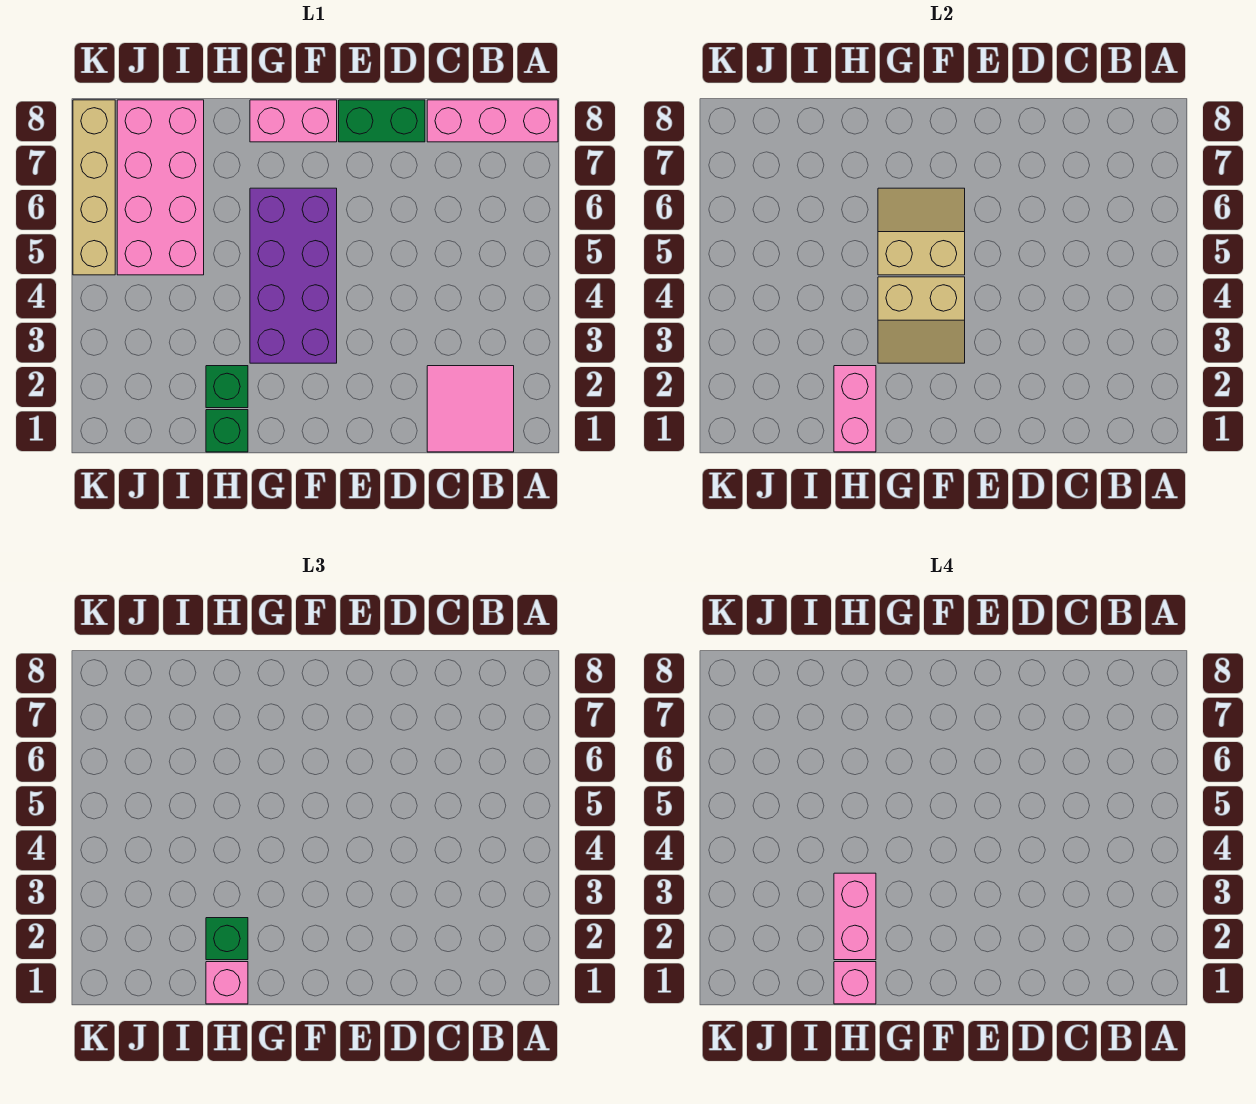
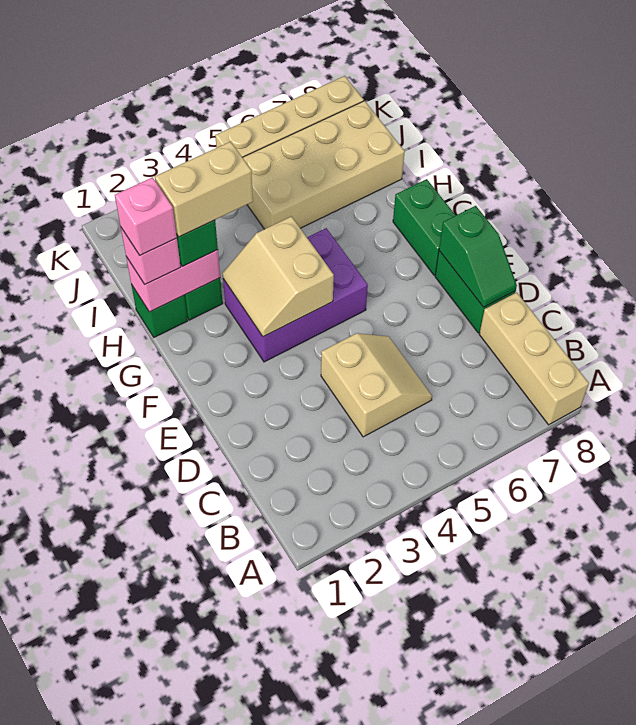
pink brick A8:C8 level 1 -> tan brick A8:C8 level 1
pink tile B1:C2 level 1 -> none
none -> green slope D8:E8 level 2 top E
purple brick F3:G6 level 1 -> purple brick F3:G5 level 1
tan slope F5:G6 level 2 top 5 -> tan slope C4:D5 level 1 top 4
pink brick F8:G8 level 1 -> green brick F8:G8 level 1
pink brick H2:H3 level 4 -> tan brick H2:H3 level 4
pink brick I5:J8 level 1 -> tan brick I5:J8 level 1

